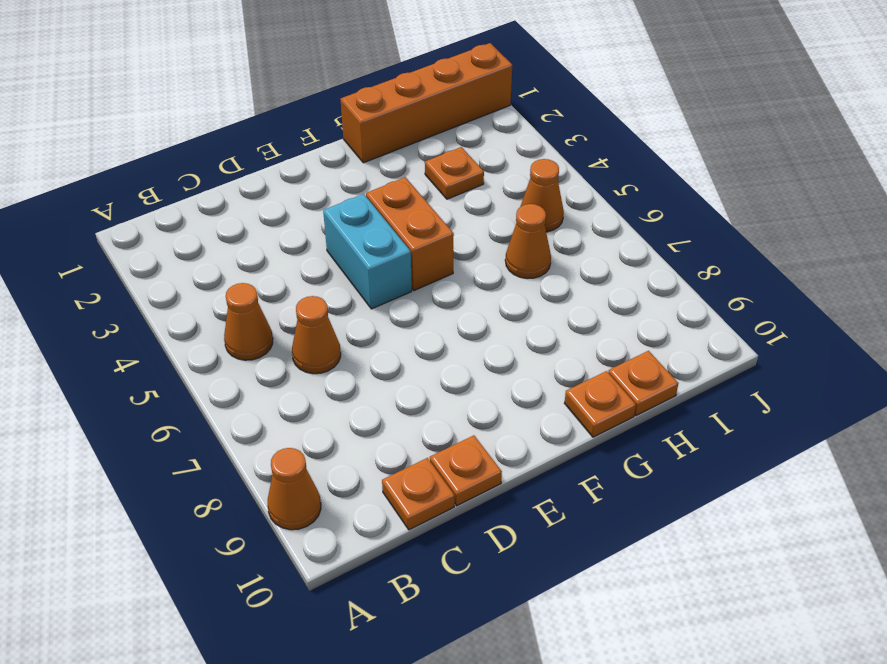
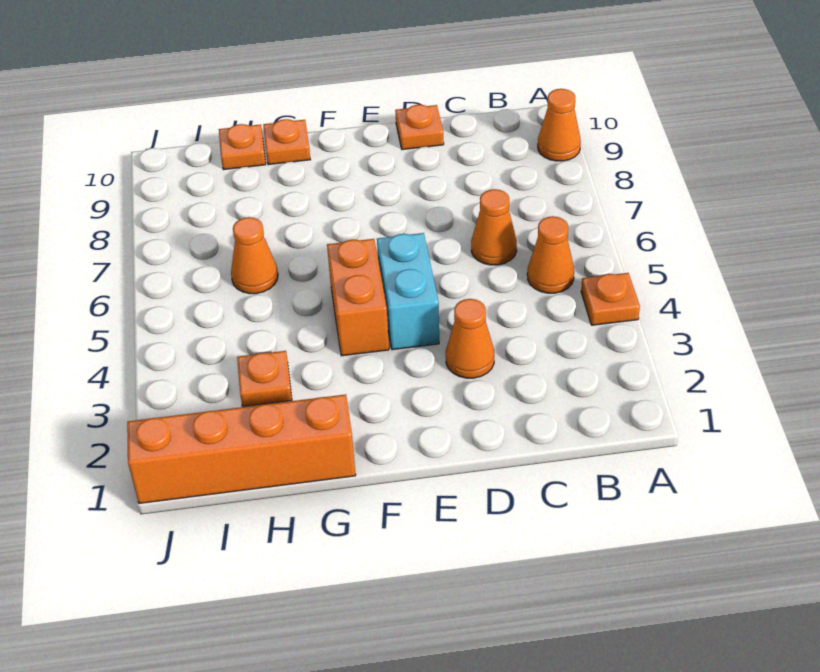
orange plate C10 level 1 -> orange plate A4 level 1
orange cone I5 level 1 -> orange cone D3 level 1

